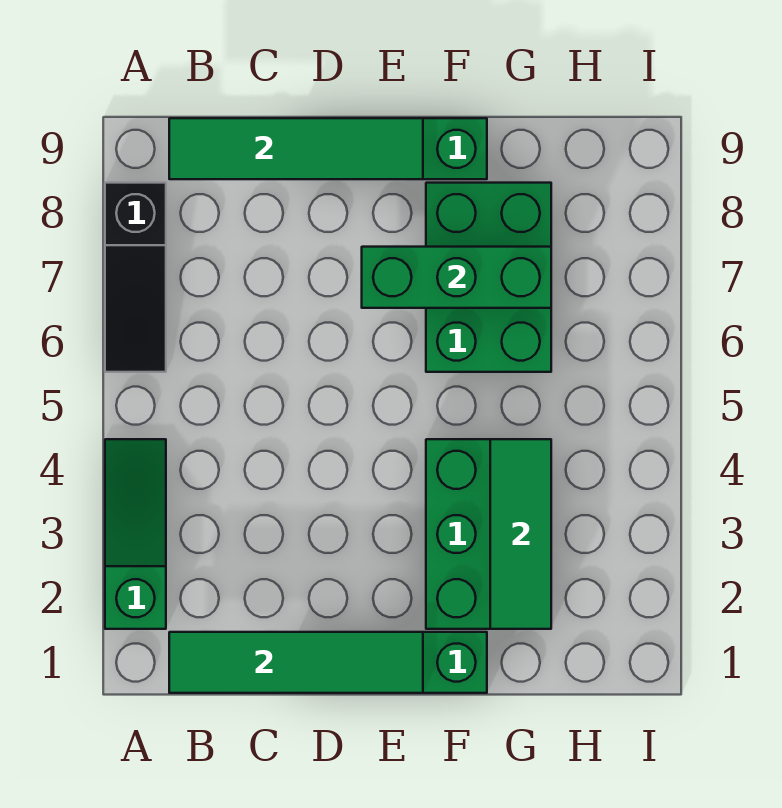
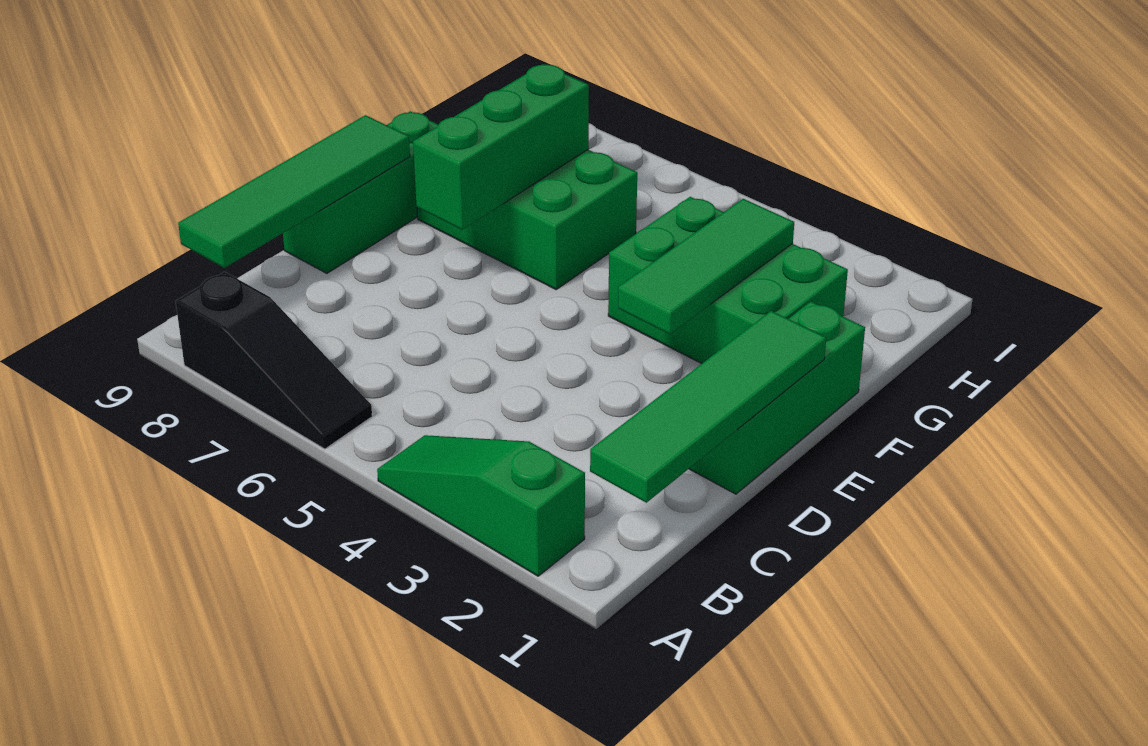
green tile G2:G4 level 2 -> green tile E3:G3 level 2

